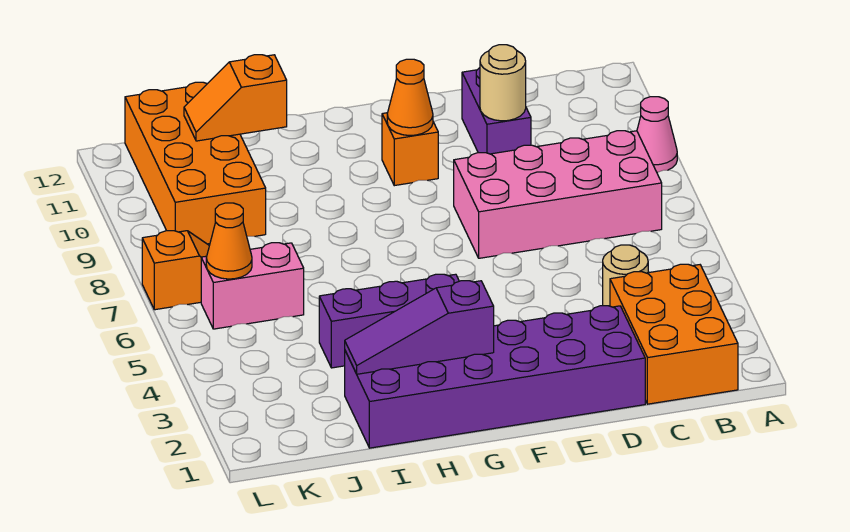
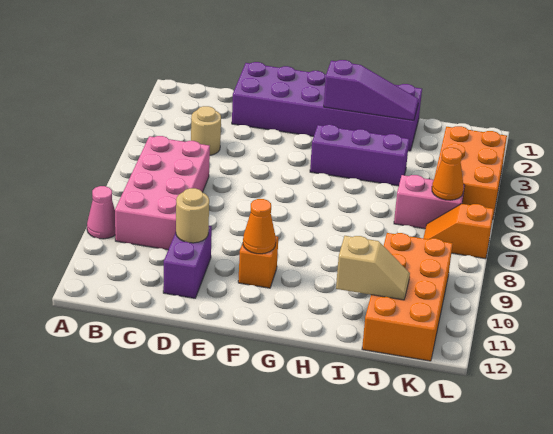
orange brick B1:C3 level 1 -> orange brick K3:L5 level 1
pink brick B7:E8 level 1 -> pink brick B6:C9 level 1
orange slope I11:J11 level 2 top I -> tan slope I11:J11 level 2 top I

